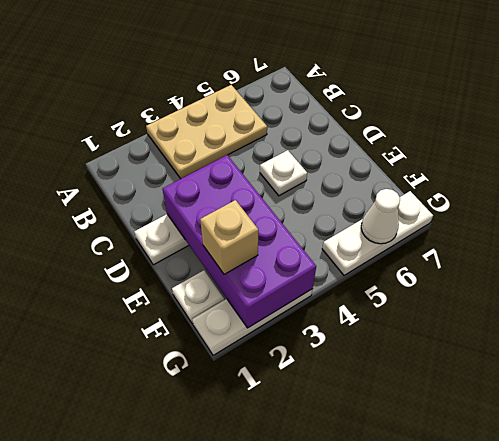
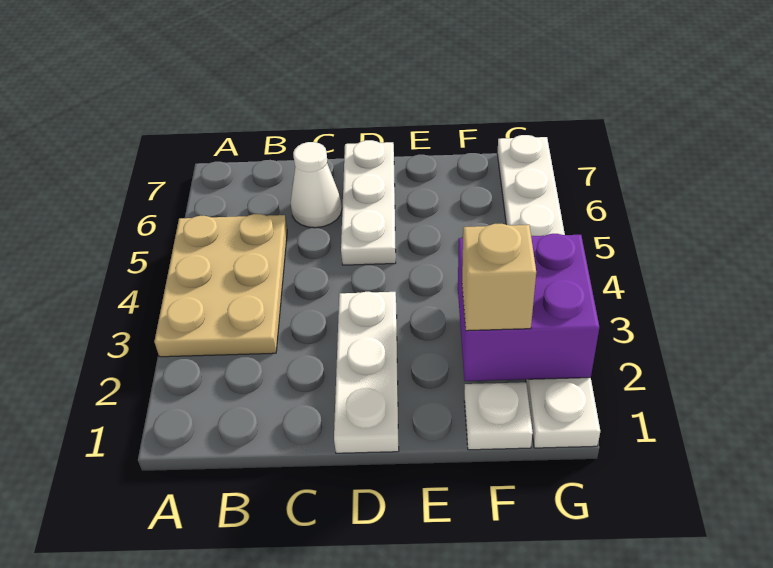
purple brick D2:G3 level 2 -> purple brick F2:G3 level 2
white plate D5 level 1 -> white plate D5:D7 level 1
white cone G6 level 2 -> white cone C6 level 1

